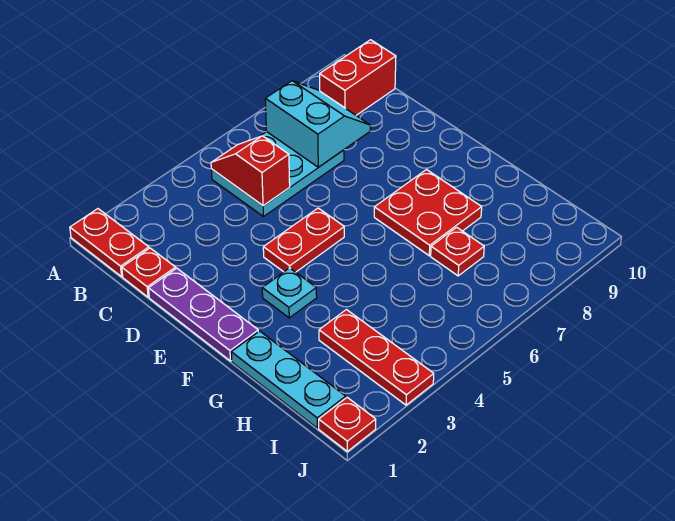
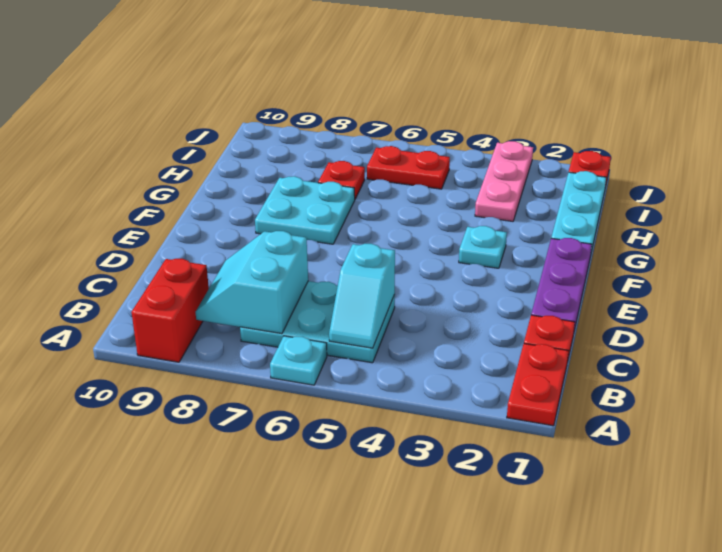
none -> cyan plate A6 level 1
red slope B5:C5 level 2 top C -> cyan slope B5:C5 level 2 top C
red brick B9:B10 level 1 -> red brick A9:B9 level 1
red plate E4:E5 level 1 -> red plate I5:I6 level 1
red plate F7:G8 level 1 -> cyan plate F7:G8 level 1
red plate H3:J3 level 1 -> pink plate H3:J3 level 1

